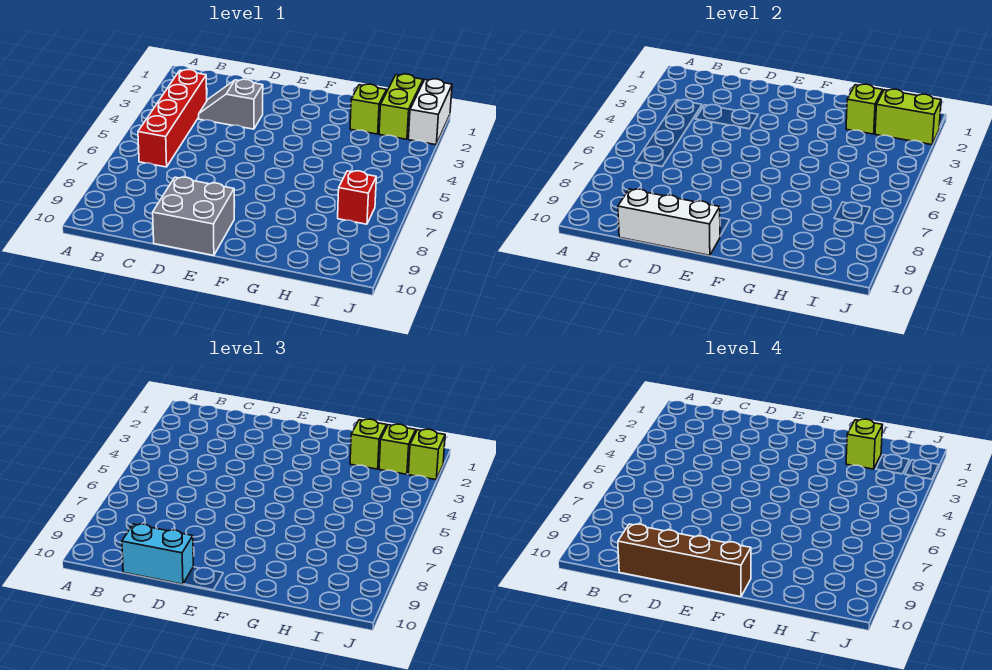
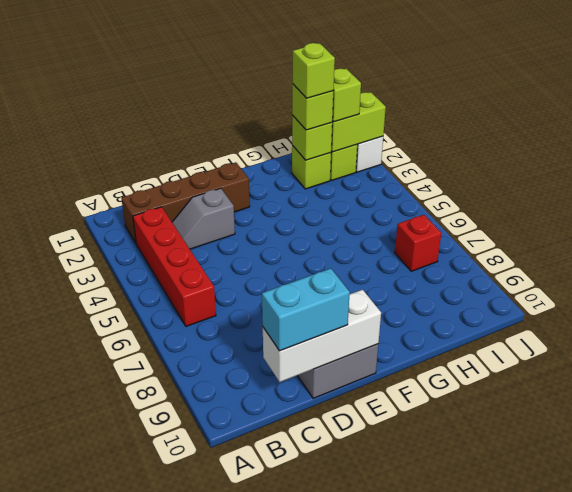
brown brick C10:F10 level 4 -> brown brick B2:E2 level 1
lime brick J2 level 3 -> none

